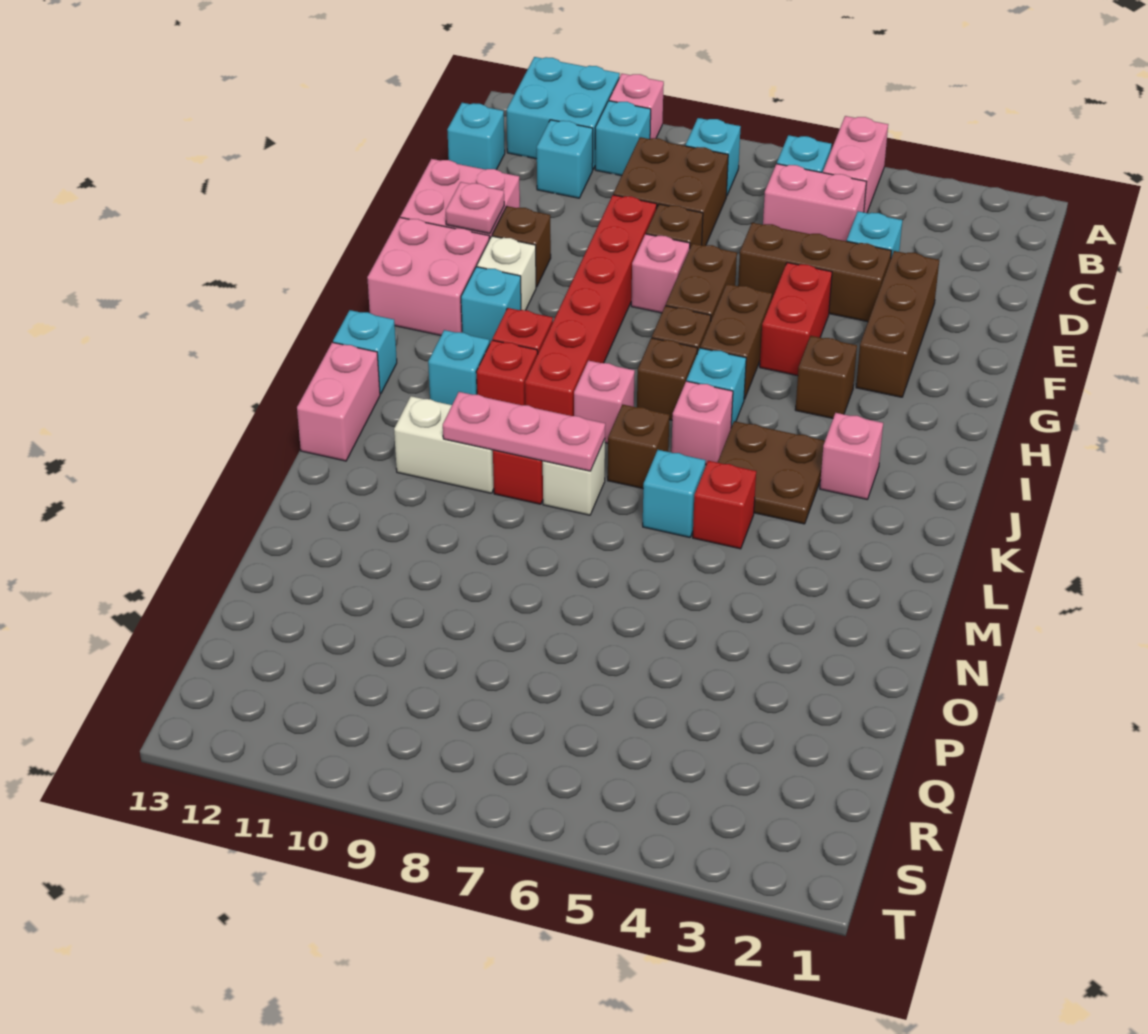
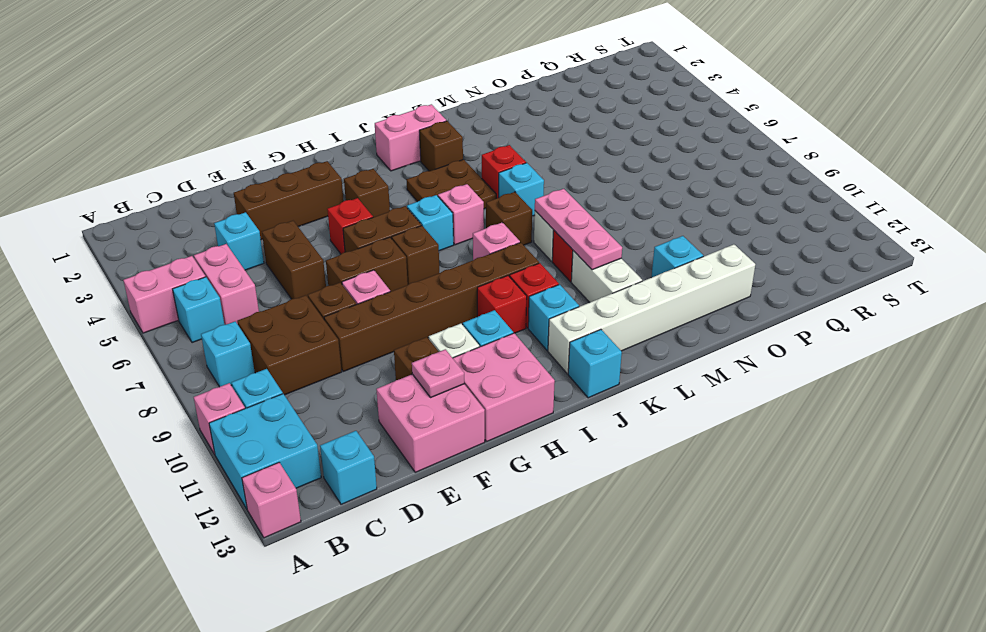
cyan brick C11 level 1 -> cyan brick N11 level 1
brown brick E4:E6 level 1 -> brown brick E5:E6 level 1
red brick E9:J9 level 1 -> brown brick E9:J9 level 1
red brick F5:G5 level 1 -> red brick G5 level 1
brown brick I7 level 1 -> brown brick K3 level 1
pink brick J3 level 1 -> pink brick A13 level 1
none -> white brick J12:O12 level 1
pink brick K13:L13 level 1 -> pink brick J2:K2 level 1

